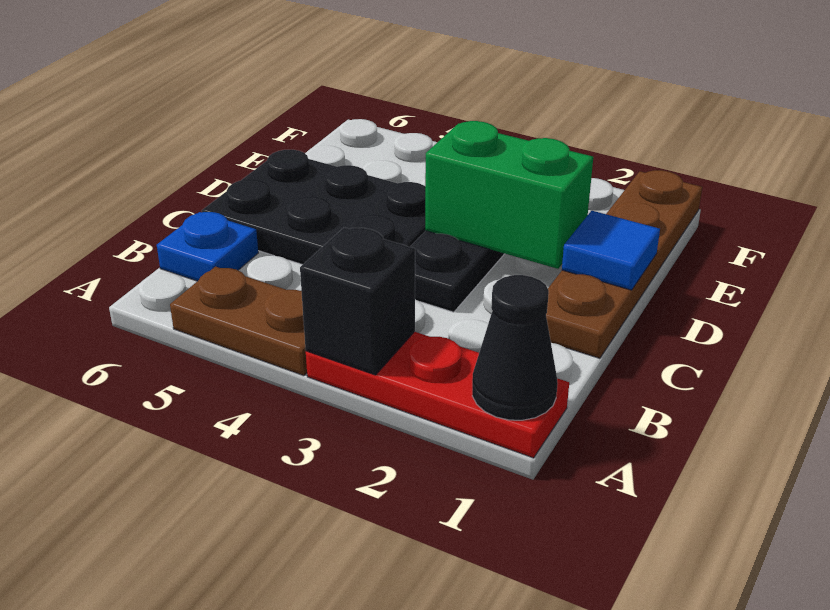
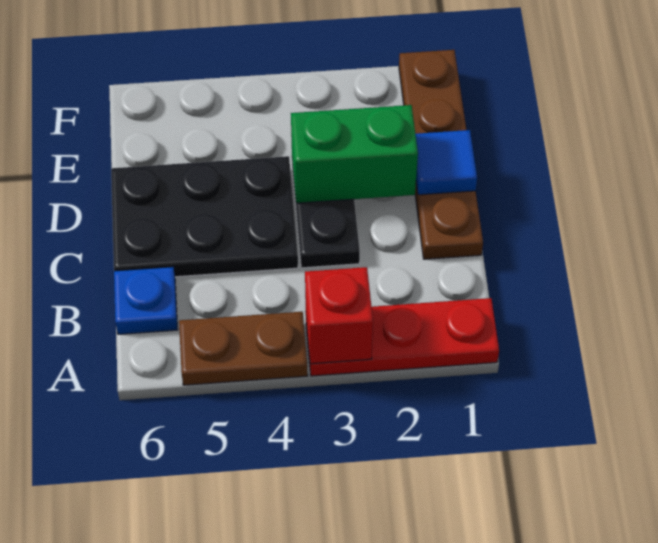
black cone A1 level 2 -> none
black brick A3 level 2 -> red brick A3 level 2

